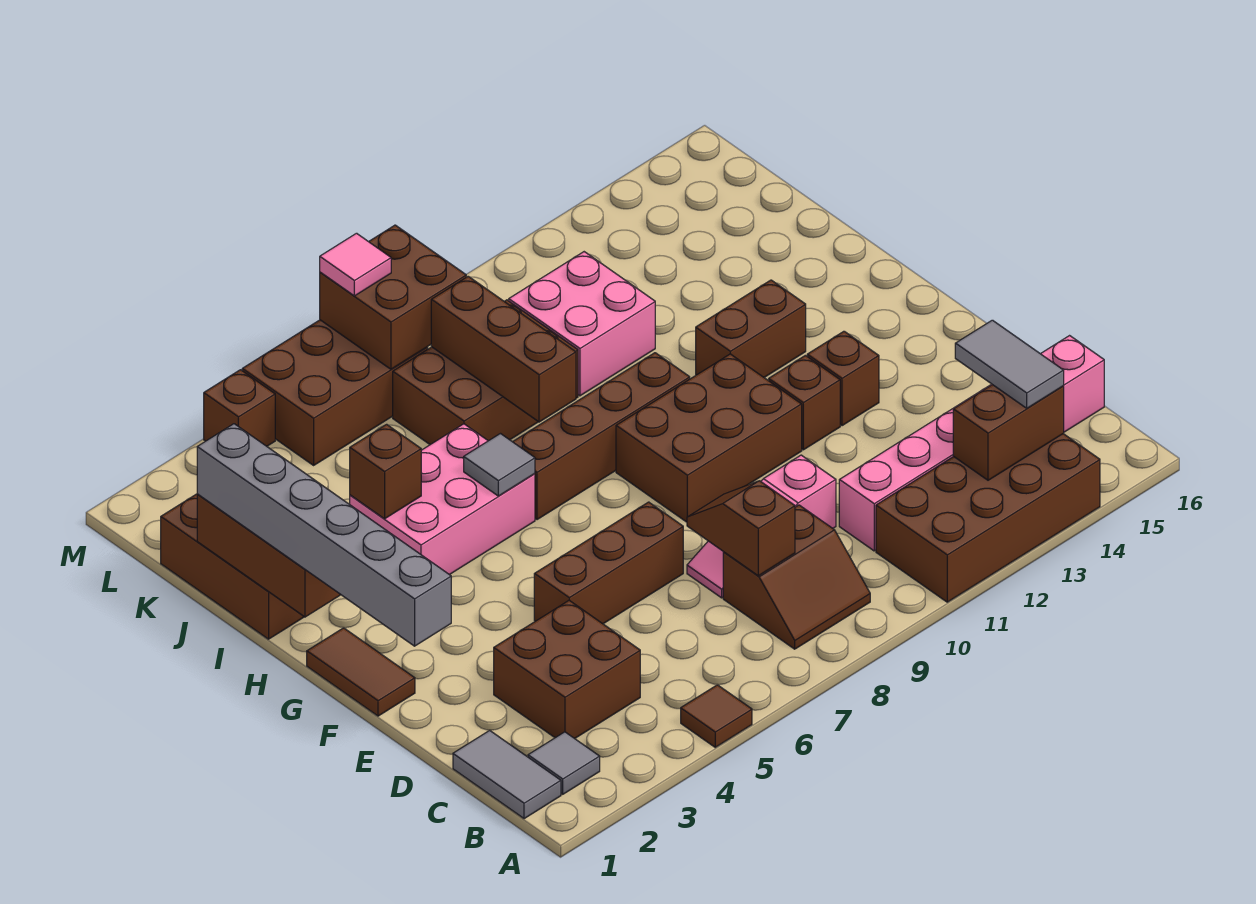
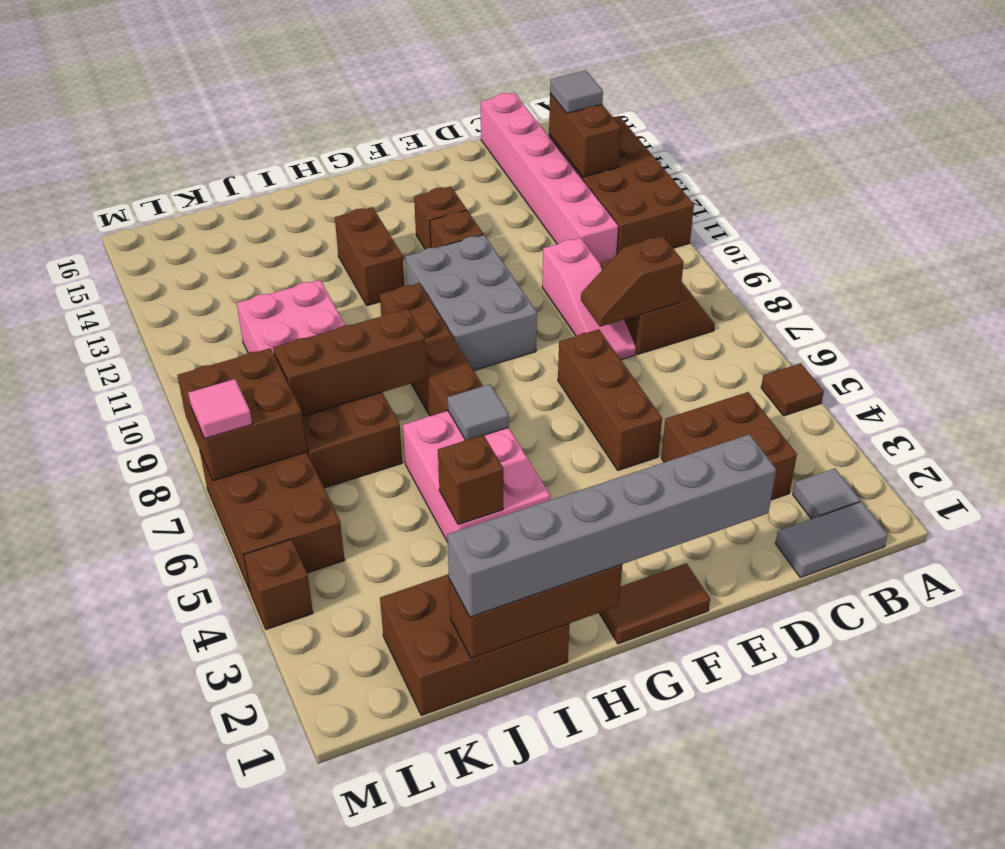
grey tile B14:C14 level 3 -> grey tile B14 level 3
brown brick F9:G11 level 1 -> grey brick F9:G11 level 1

